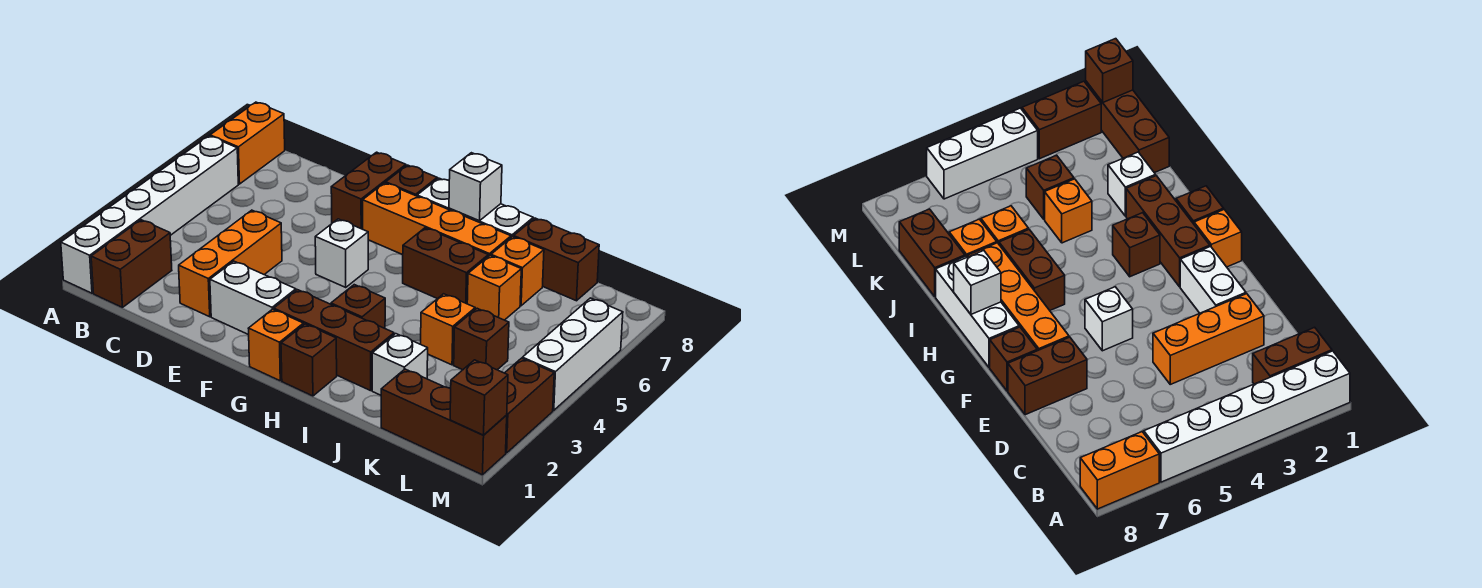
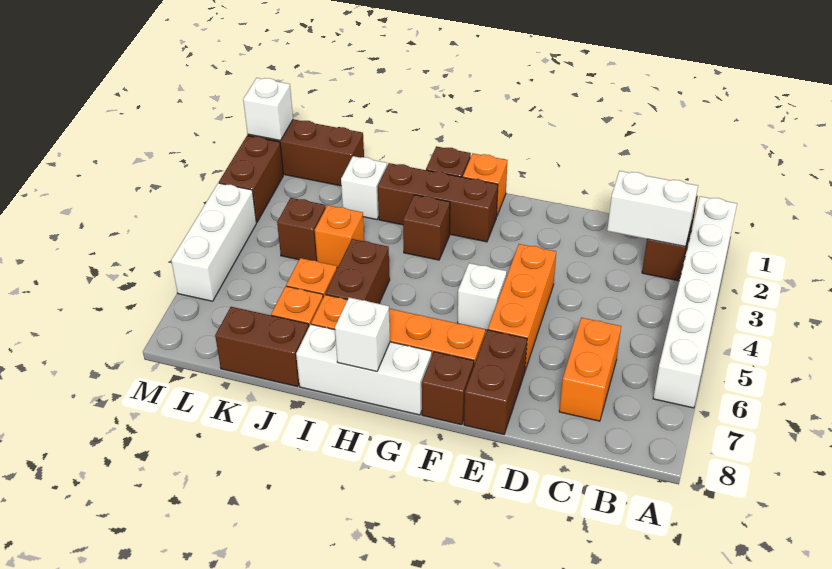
orange brick A7:A8 level 1 -> orange brick C6:C7 level 1
orange brick D2:D4 level 1 -> orange brick E4:E6 level 1
white brick E2:F2 level 1 -> white brick B2:C2 level 2
brown brick H6:I6 level 1 -> brown brick I5:I6 level 1
brown brick M1 level 2 -> white brick M1 level 2

